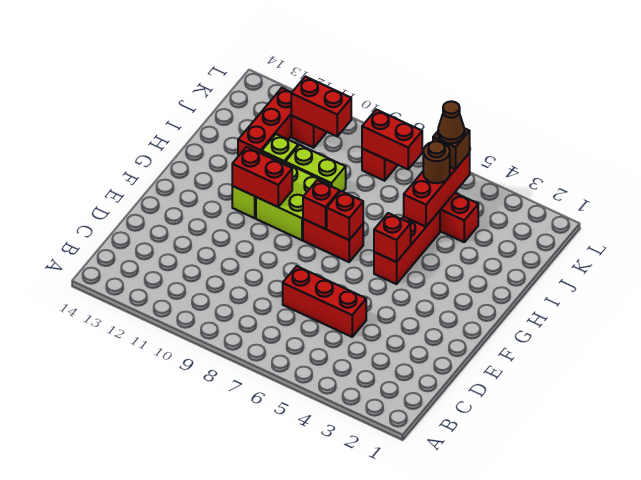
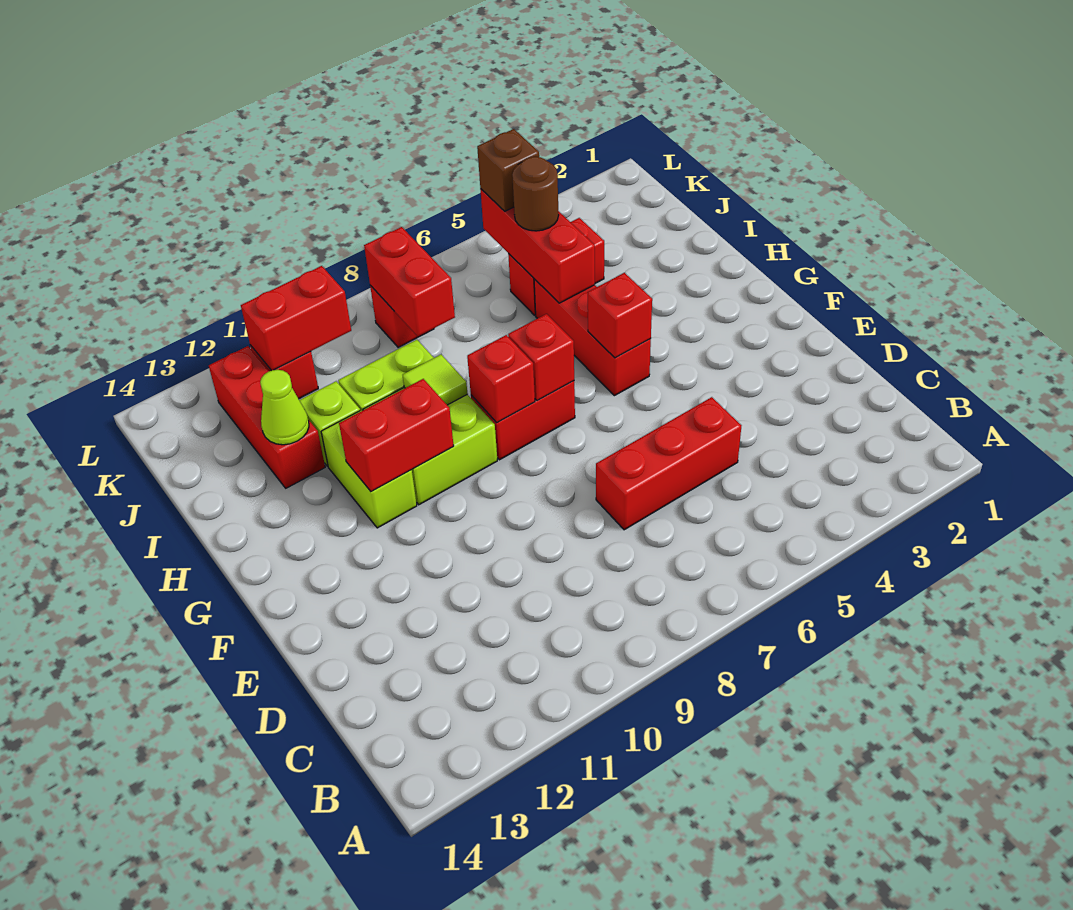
none -> lime tile H9 level 2
none -> lime cone I12 level 2
brown cone K5 level 4 -> none
red brick K7:K8 level 2 -> red brick J8:K8 level 2

